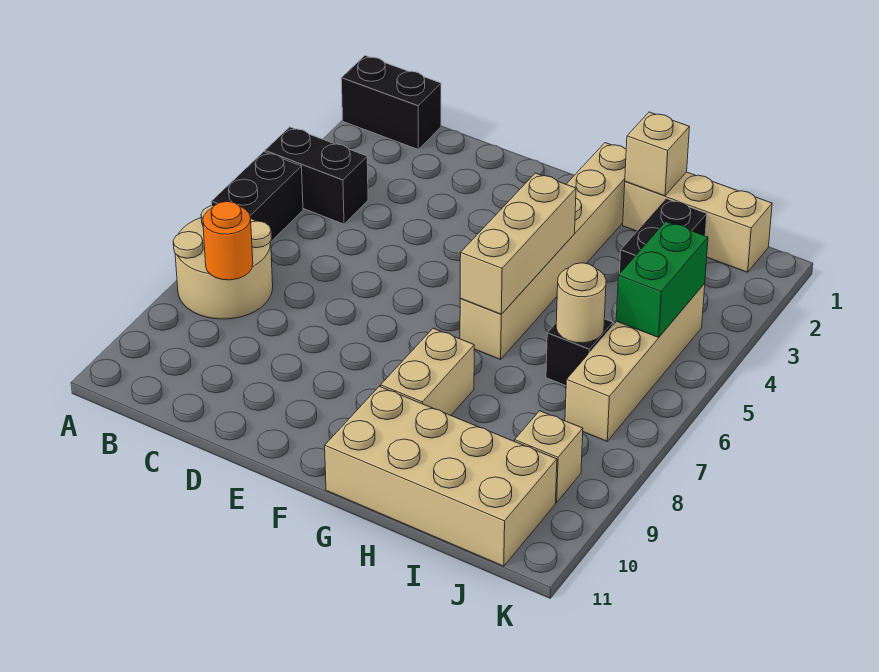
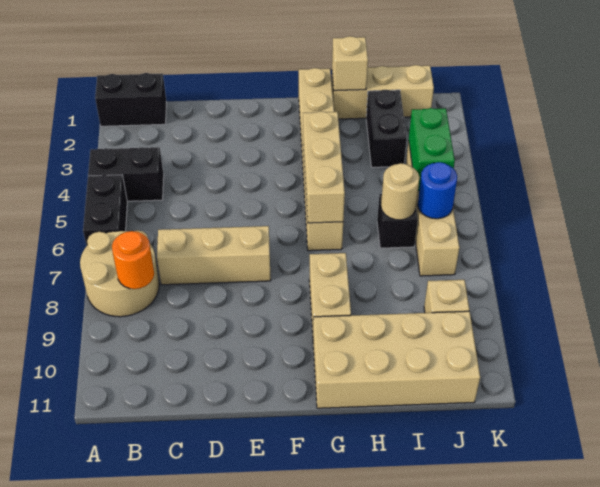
none -> tan brick C7:E7 level 1
none -> blue round brick J6 level 2

